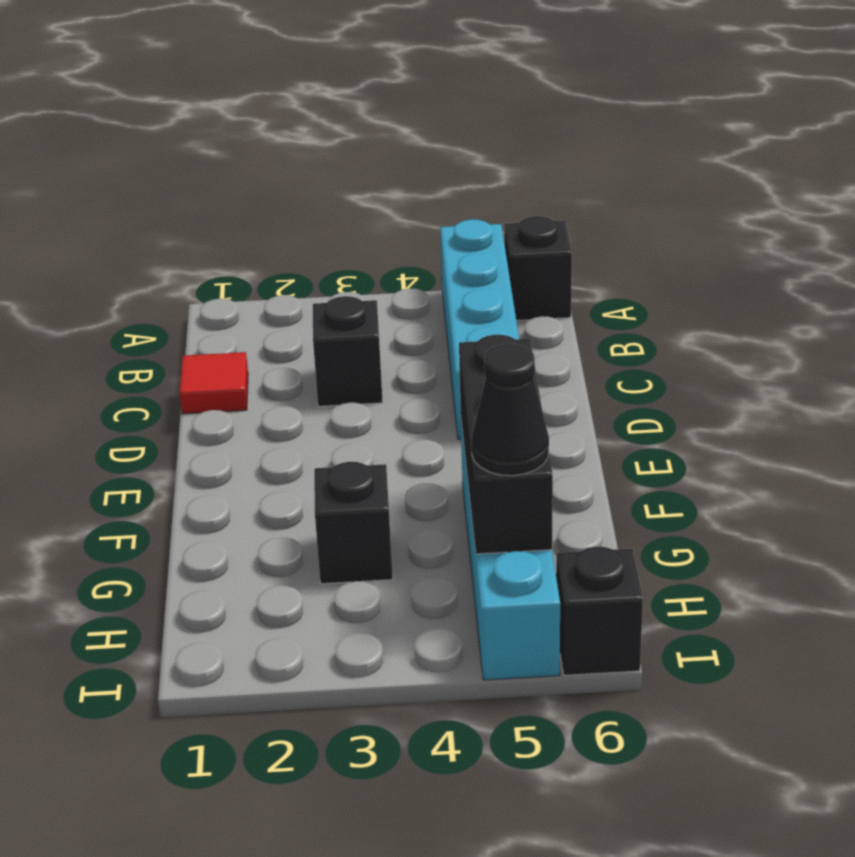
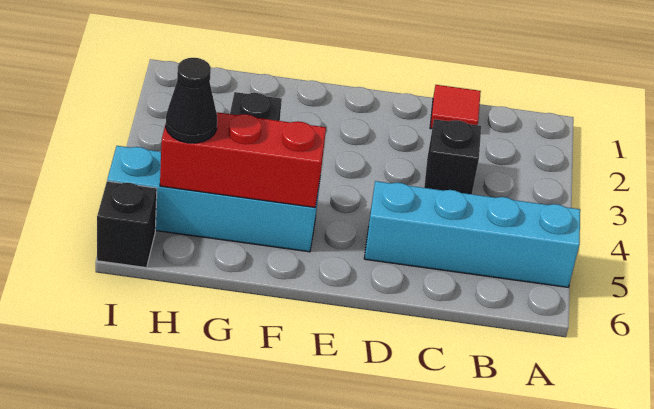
black brick A6 level 1 -> none
black brick F5:H5 level 2 -> red brick F5:H5 level 2

